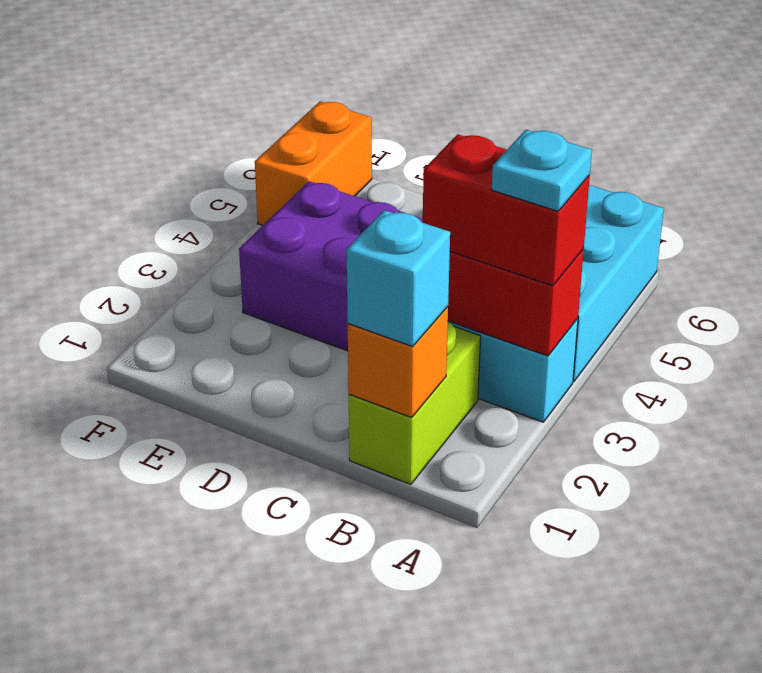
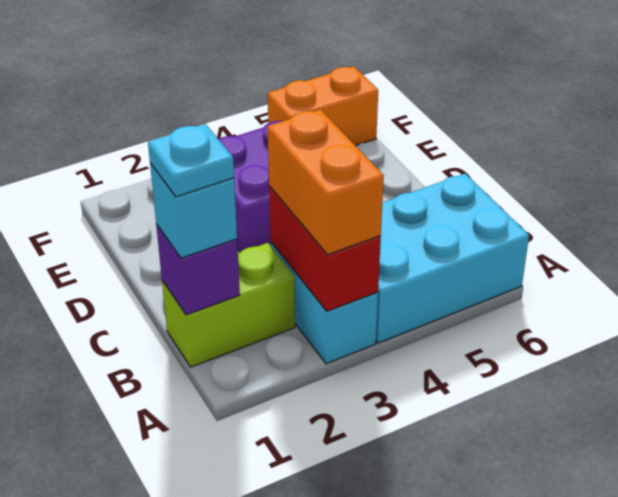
red brick A3:B3 level 3 -> orange brick A3:B3 level 3
cyan plate A3 level 4 -> cyan plate B1 level 4
orange brick B1 level 2 -> purple brick B1 level 2

